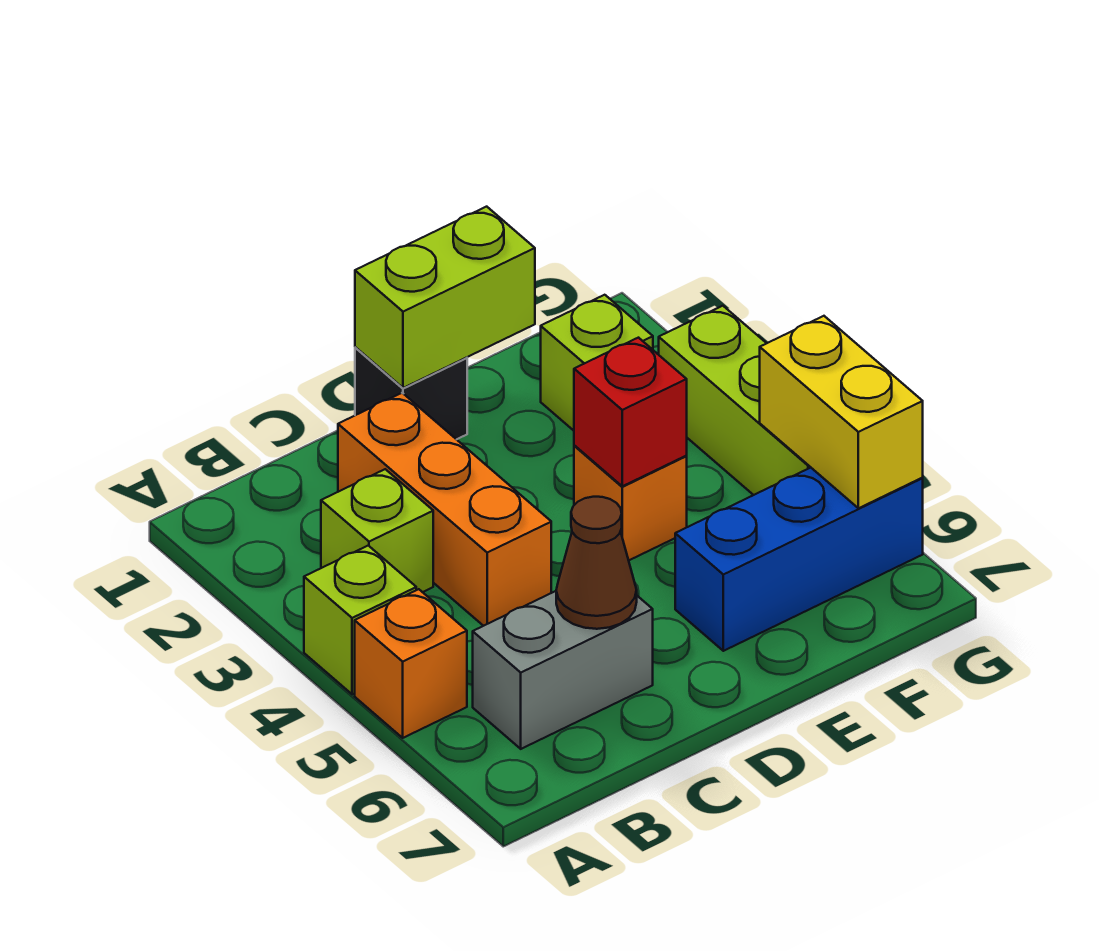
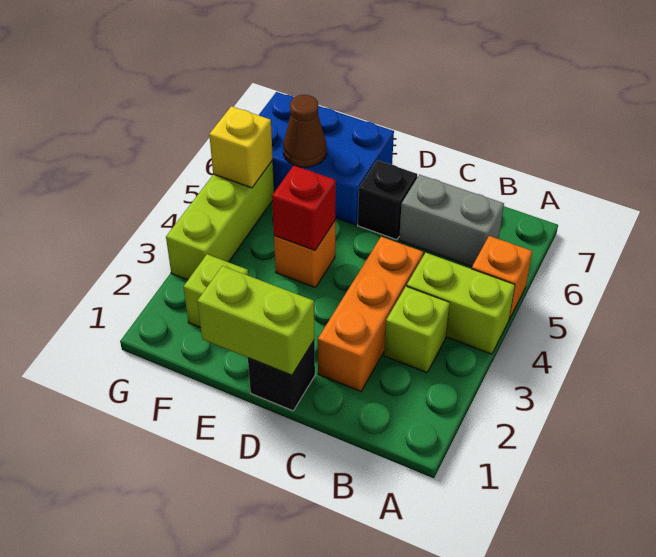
lime brick A4 level 1 -> lime brick A4:B4 level 1
brown cone C6 level 2 -> brown cone F6 level 2
none -> black brick D6 level 1
blue brick E6:G6 level 1 -> blue brick E6:G7 level 1
yellow brick G5:G6 level 2 -> yellow brick G5 level 2

